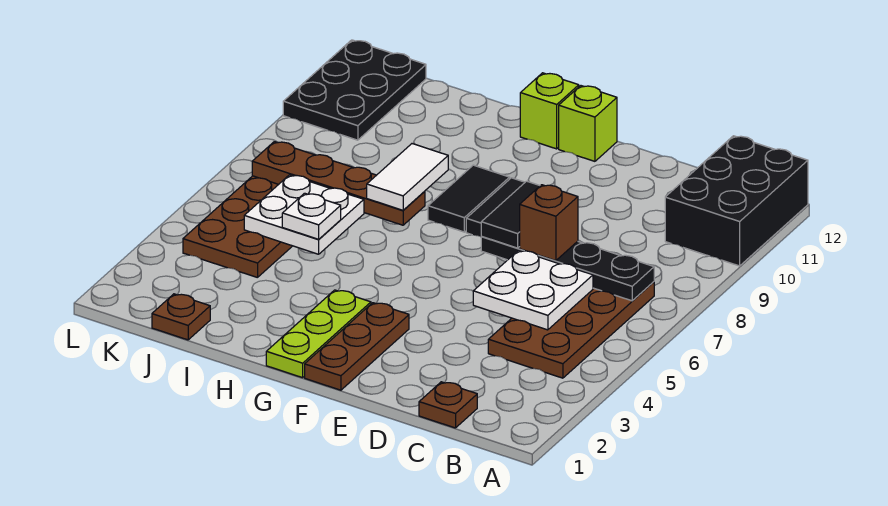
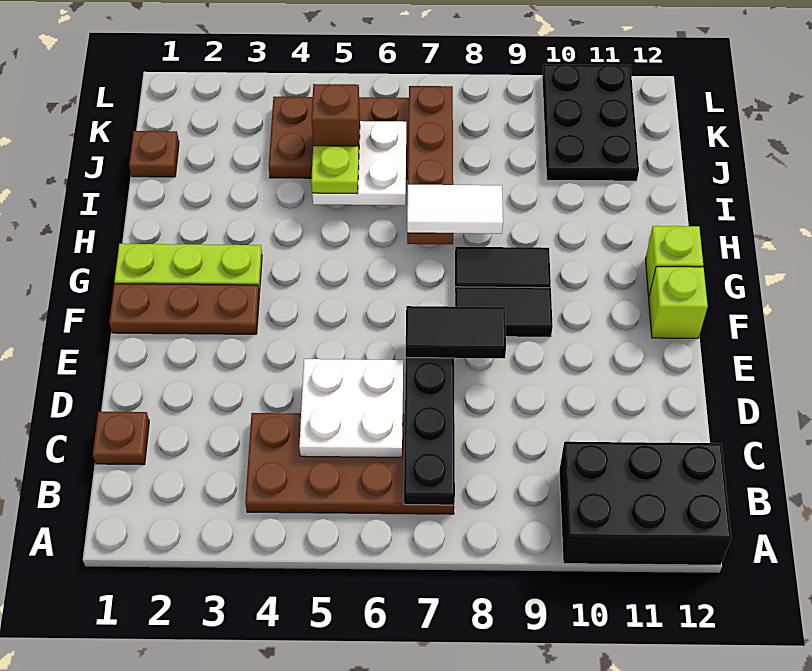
brown brick D7 level 3 -> brown brick J5 level 3
white plate I5 level 3 -> lime plate I5 level 3
black plate K10:L12 level 1 -> black plate J10:L11 level 1

